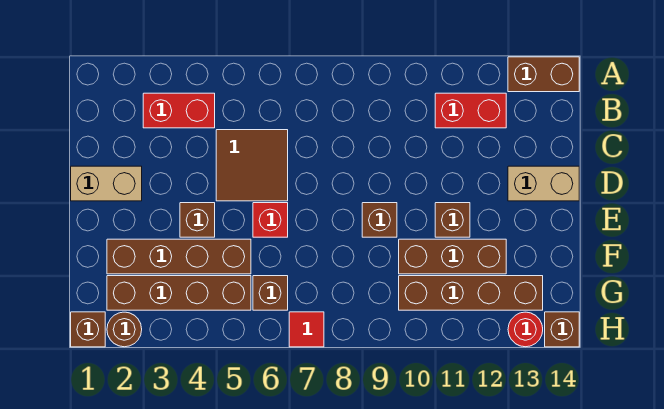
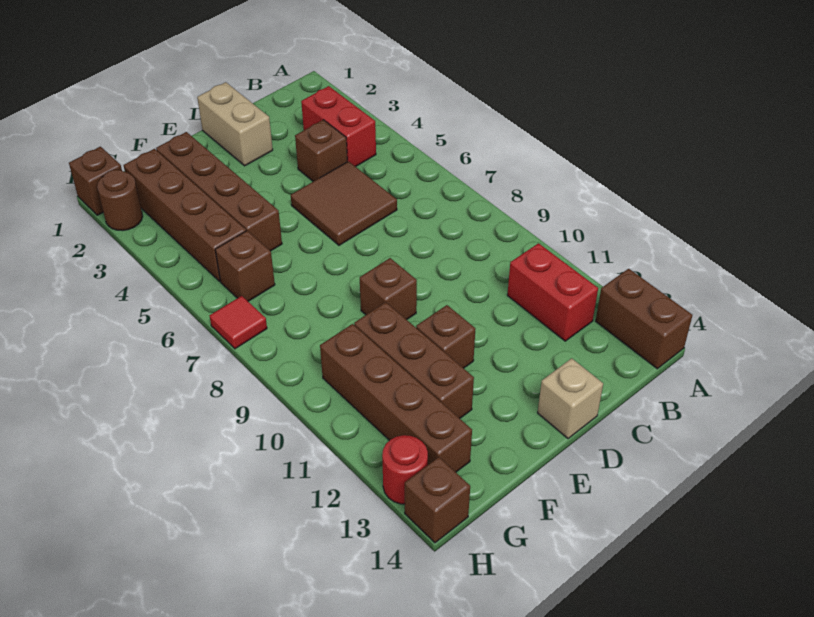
tan brick D13:D14 level 1 -> tan brick D14 level 1
brown brick E4 level 1 -> brown brick C4 level 1
red brick E6 level 1 -> none

